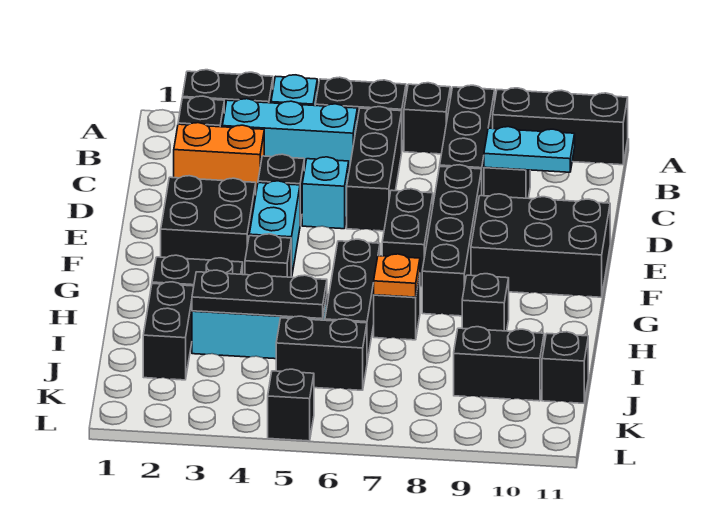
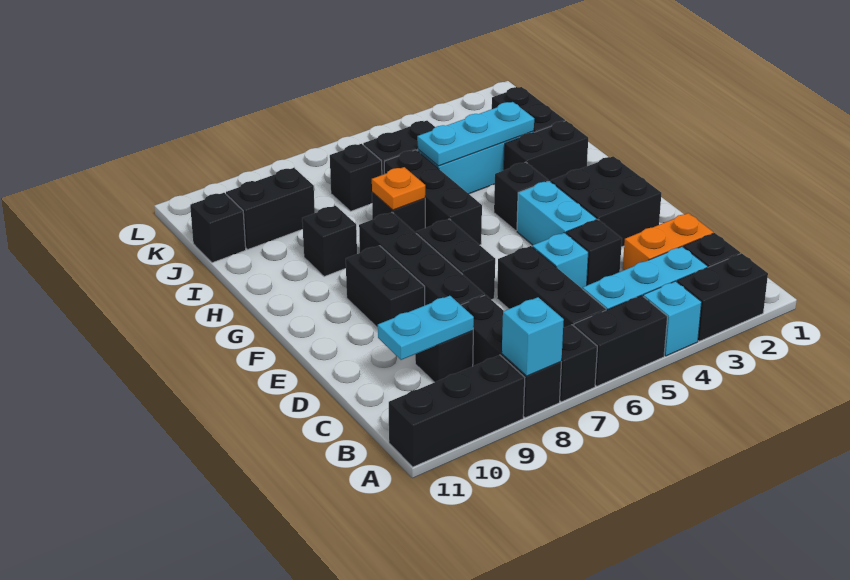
none -> cyan brick A8 level 2
black brick E9:F11 level 1 -> black brick E9:F9 level 1
black plate I3:I5 level 2 -> cyan plate I3:I5 level 2
black brick L5 level 1 -> black brick J7 level 1

